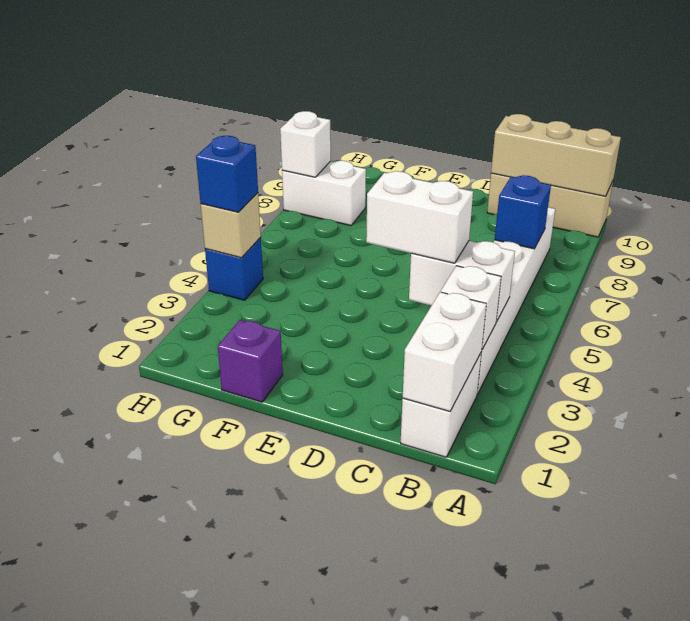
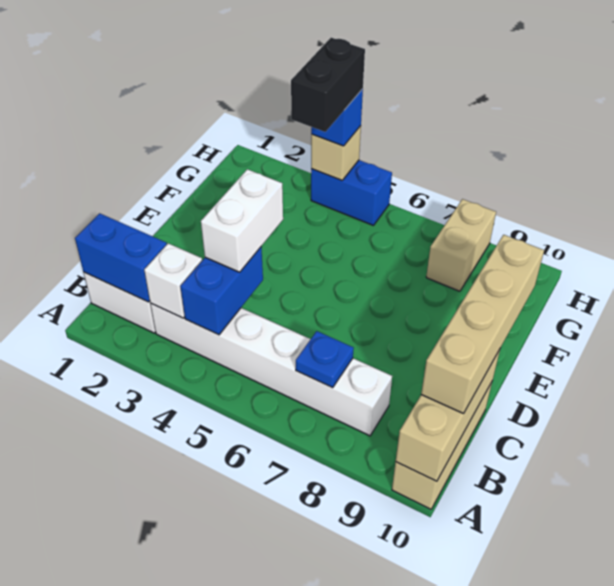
white brick B1:B2 level 2 -> blue brick B1:B2 level 2
white brick B4:C4 level 2 -> blue brick B4:C4 level 2
blue brick B7 level 2 -> blue plate B7 level 2
none -> tan brick B10:E10 level 3
purple brick F1 level 1 -> none
none -> black brick G4:H4 level 4
white brick G8:H8 level 1 -> tan brick G8:H8 level 1
blue brick H4 level 1 -> blue brick H4:H5 level 1
white brick H8 level 2 -> none

